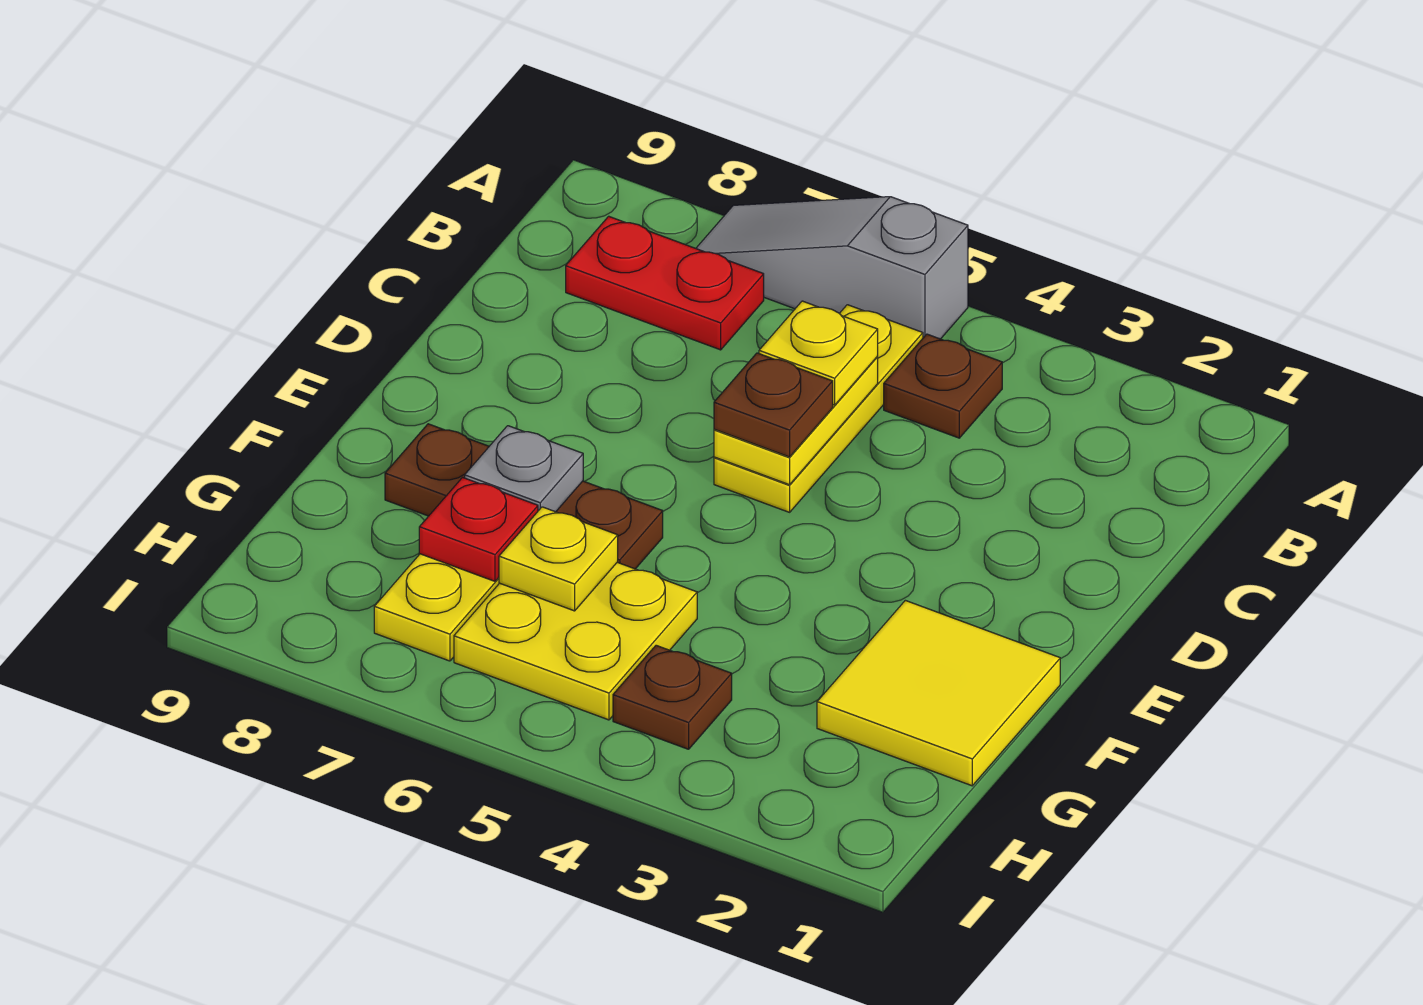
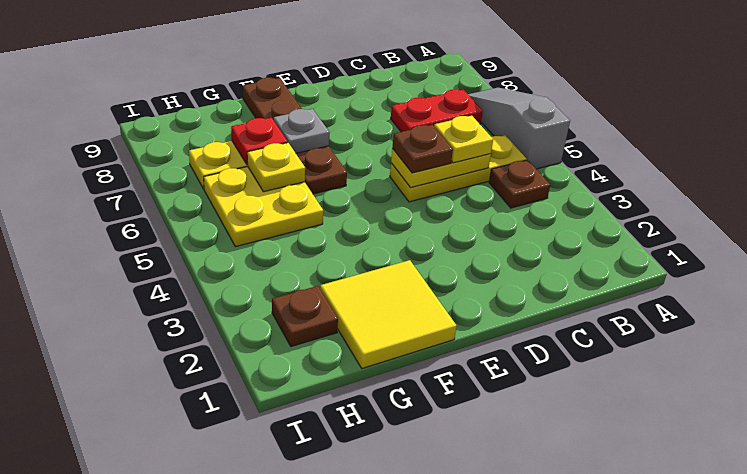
red plate B7:B8 level 1 -> red plate B7:C7 level 1
brown plate F6:F8 level 1 -> brown plate F6:F9 level 1
brown plate H4 level 1 -> brown plate H2 level 1

